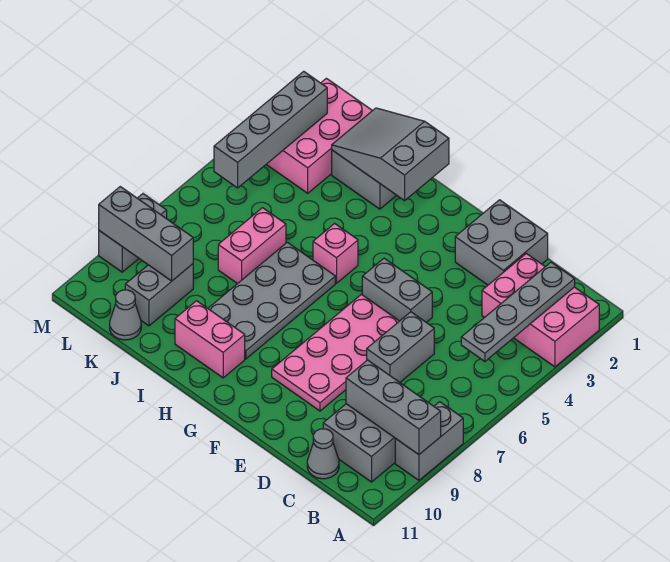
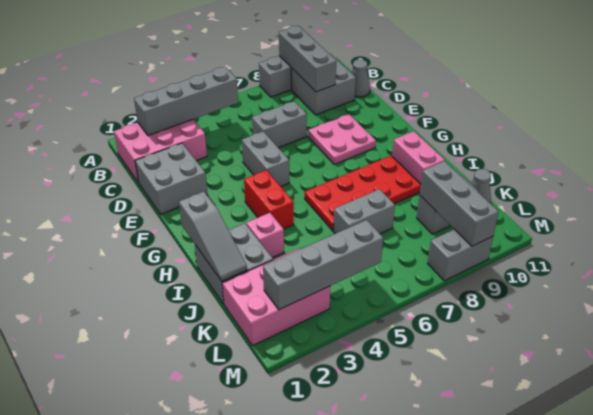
pink brick A2:C3 level 1 -> pink brick B1:C3 level 1
grey plate B2:B5 level 2 -> grey brick B2:B5 level 2
pink plate E6:F9 level 1 -> pink plate E8:F9 level 1
none -> red brick G4:H4 level 1
grey slope H1:J2 level 2 top H -> grey slope H1:J1 level 2 top H
pink brick H5 level 1 -> pink brick I3 level 1
grey plate H6:I9 level 1 -> red plate H6:I9 level 1
pink brick J6:J7 level 1 -> grey brick J6:J7 level 1

